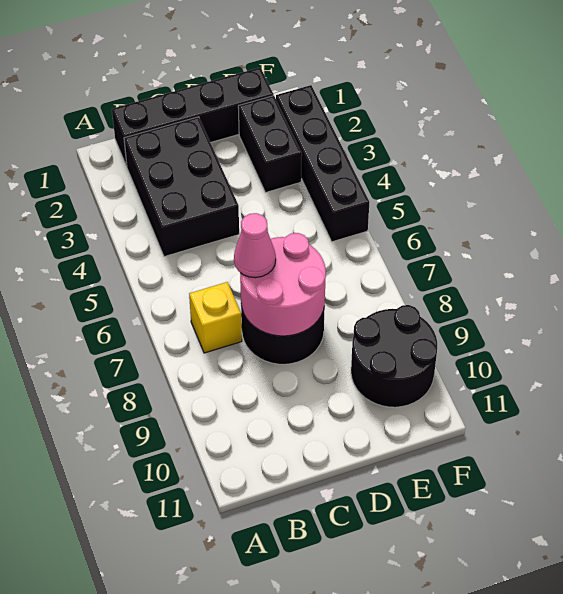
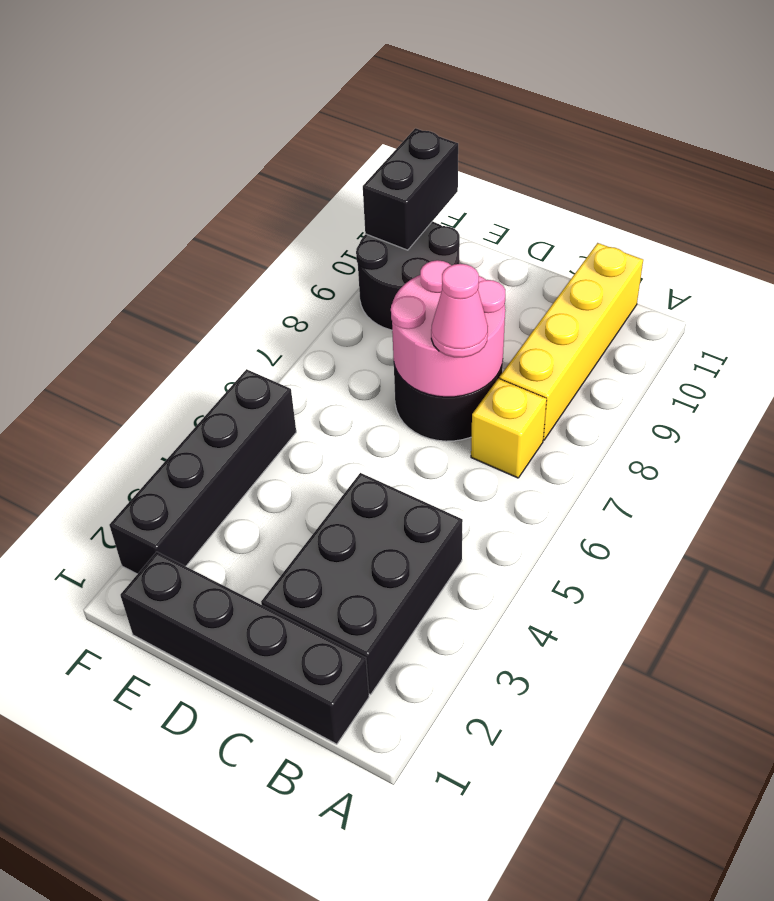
none -> yellow brick B8:B11 level 1
black brick E2:E3 level 1 -> black brick F10:F11 level 2

